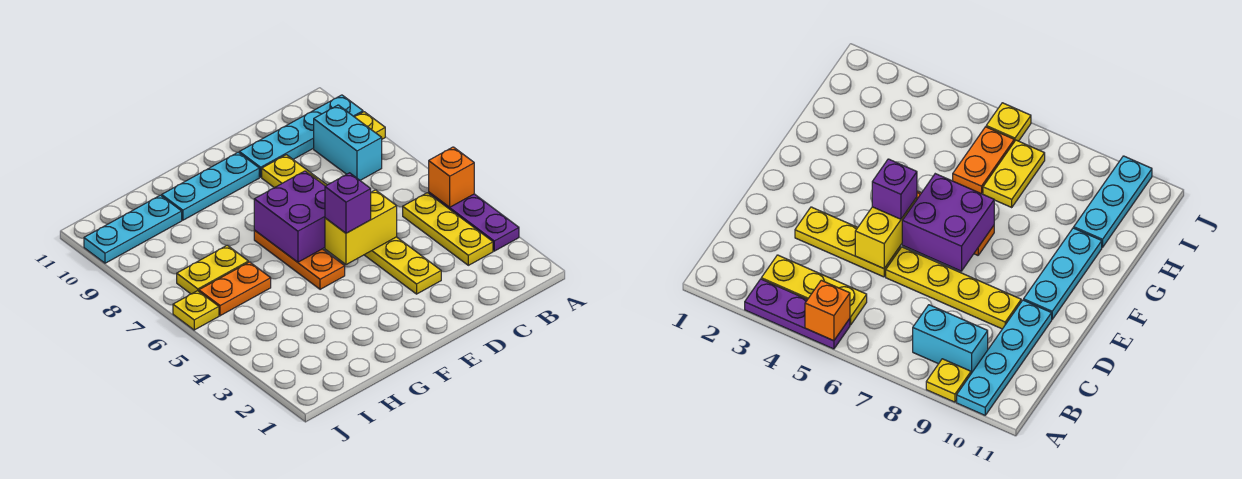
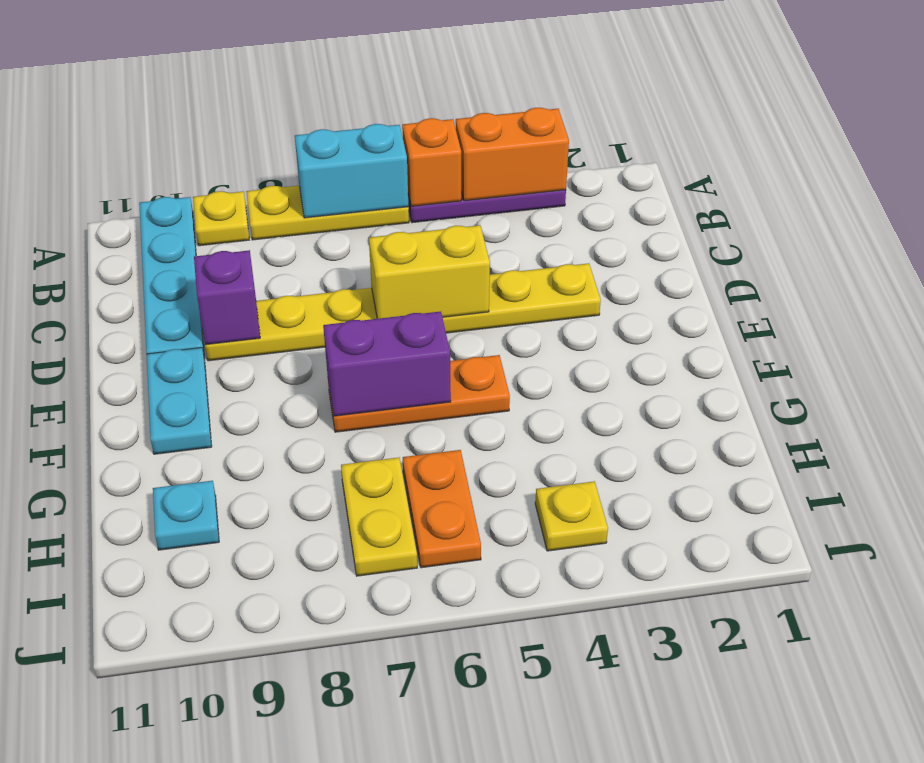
none -> orange brick A3:A4 level 2
yellow plate B3:B5 level 1 -> yellow plate A6:A8 level 1
cyan brick B8:B9 level 1 -> cyan brick A6:A7 level 2
yellow brick D5:E5 level 2 -> yellow brick D5:D6 level 2
purple brick E5 level 3 -> purple brick D9 level 2
purple brick E6:F7 level 2 -> purple brick F6:F7 level 2
cyan plate E10:G10 level 1 -> cyan plate E10:F10 level 1
cyan plate H10:J10 level 1 -> cyan plate H10 level 1
yellow plate J6 level 1 -> yellow plate I4 level 1

